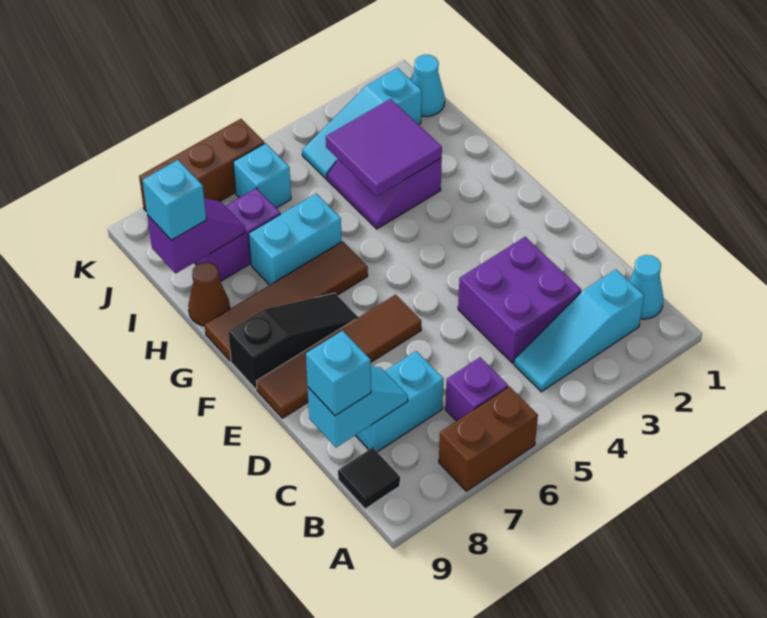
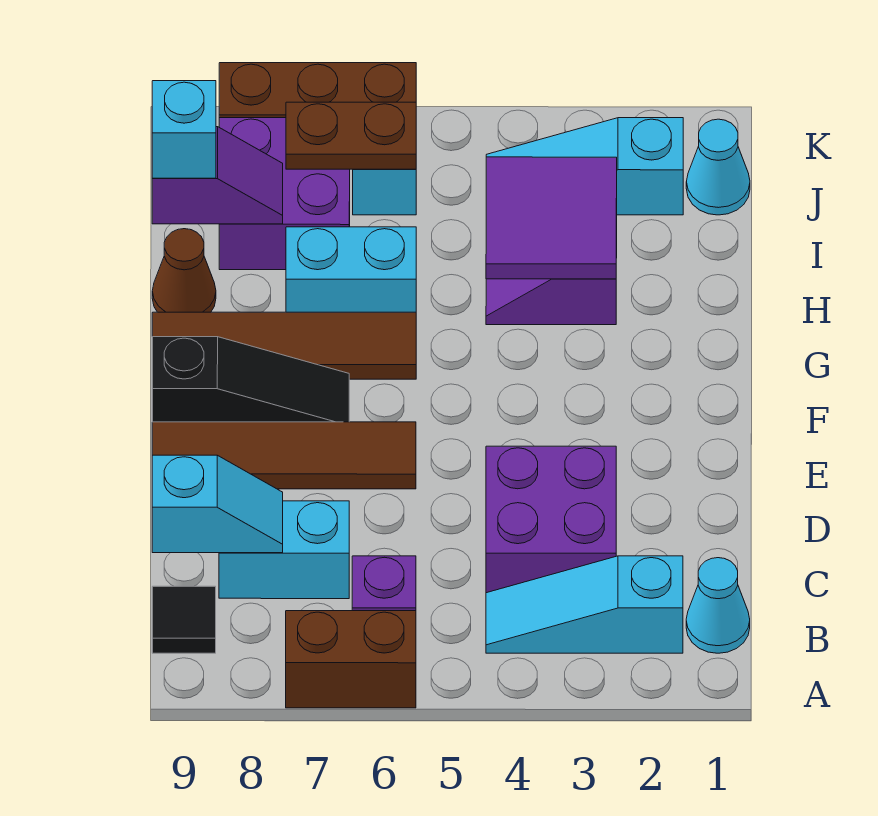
cyan brick C9 level 3 -> none
purple brick I7:I8 level 1 -> purple brick I7:J8 level 1
none -> brown plate J6:J7 level 2

